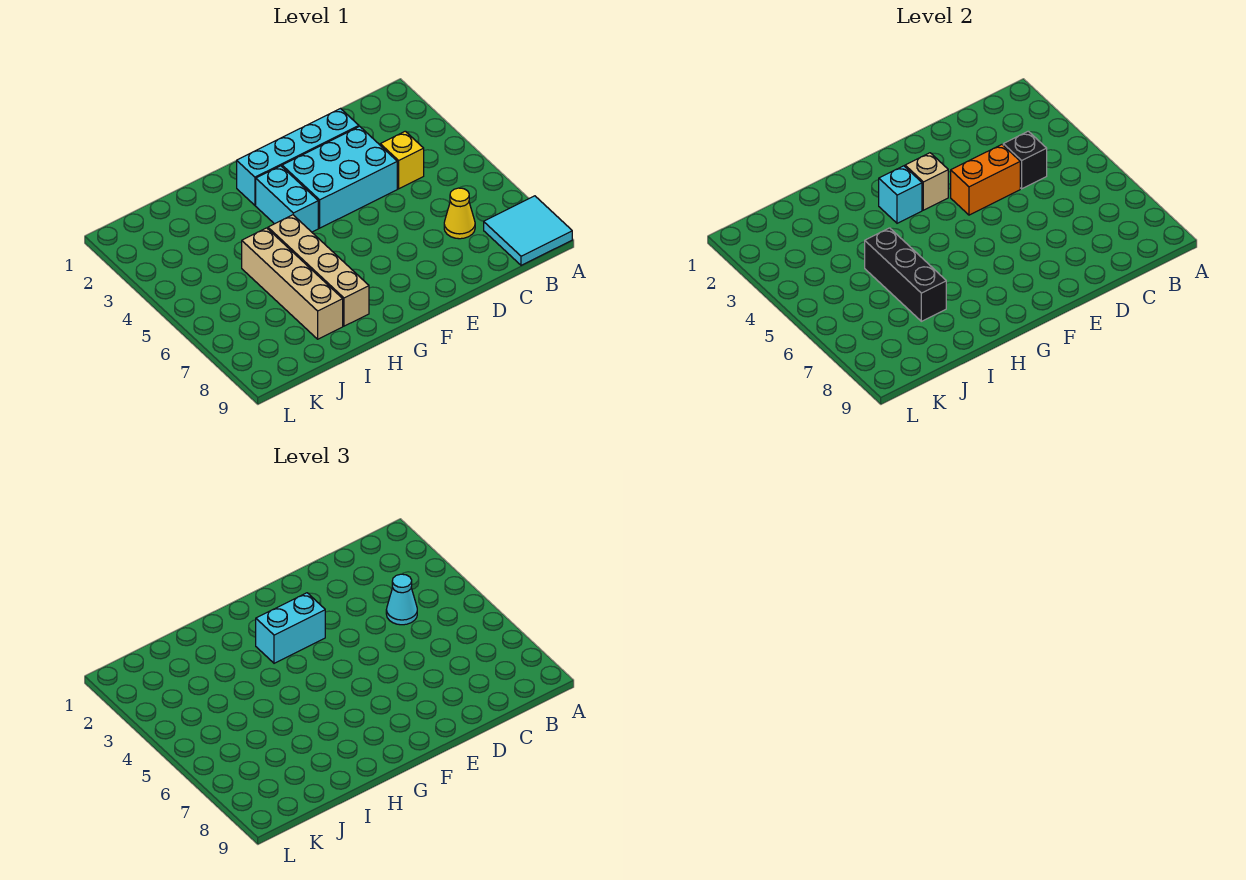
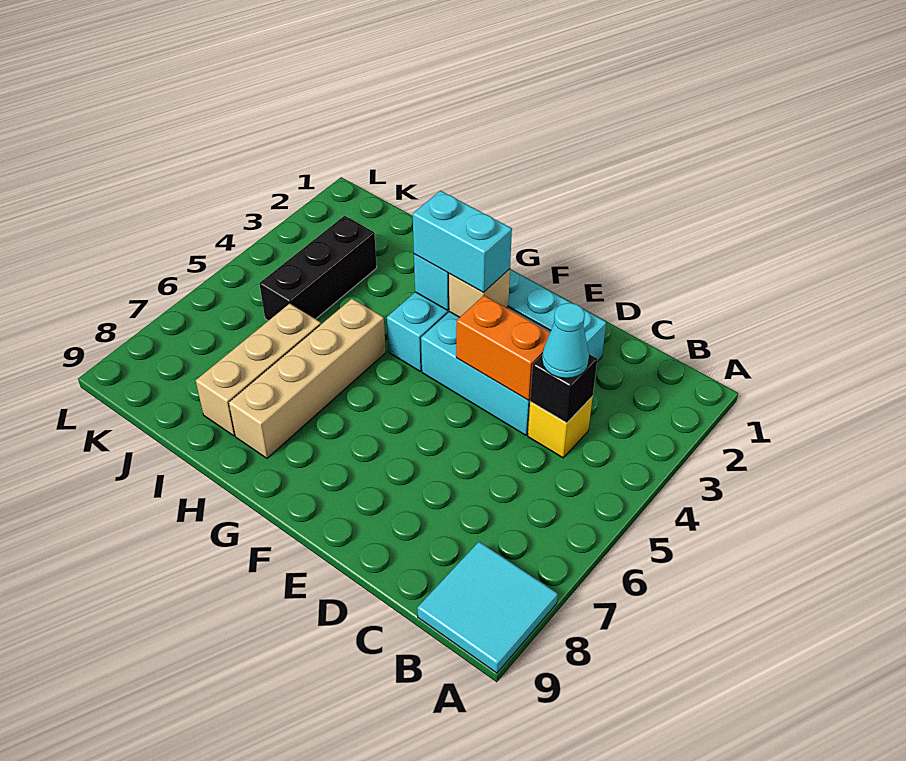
yellow cone C7 level 1 -> none
tan brick I5:I8 level 1 -> tan brick I6:I8 level 1
black brick I5:I7 level 2 -> black brick J3:J5 level 1

